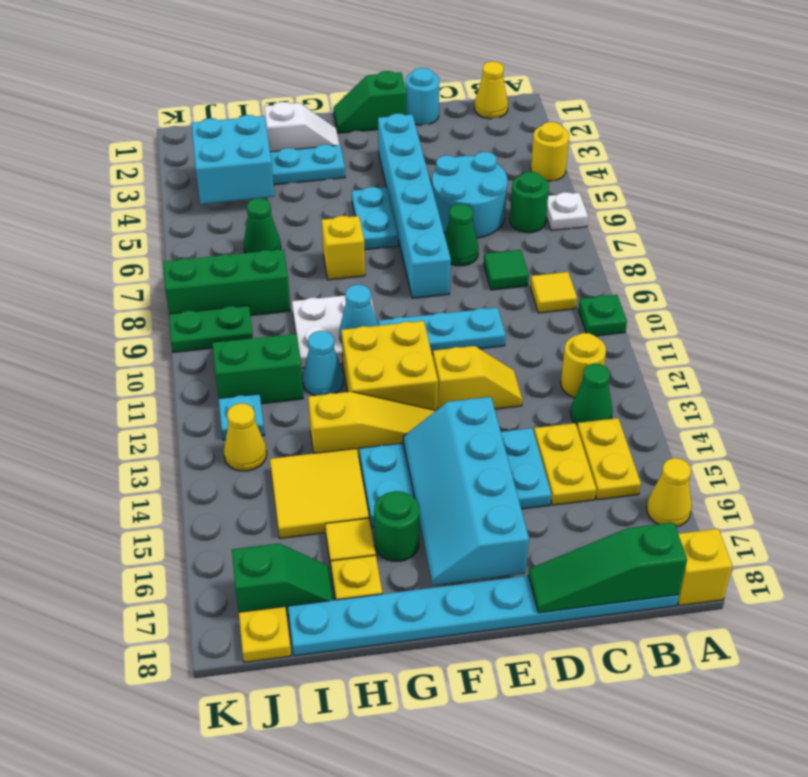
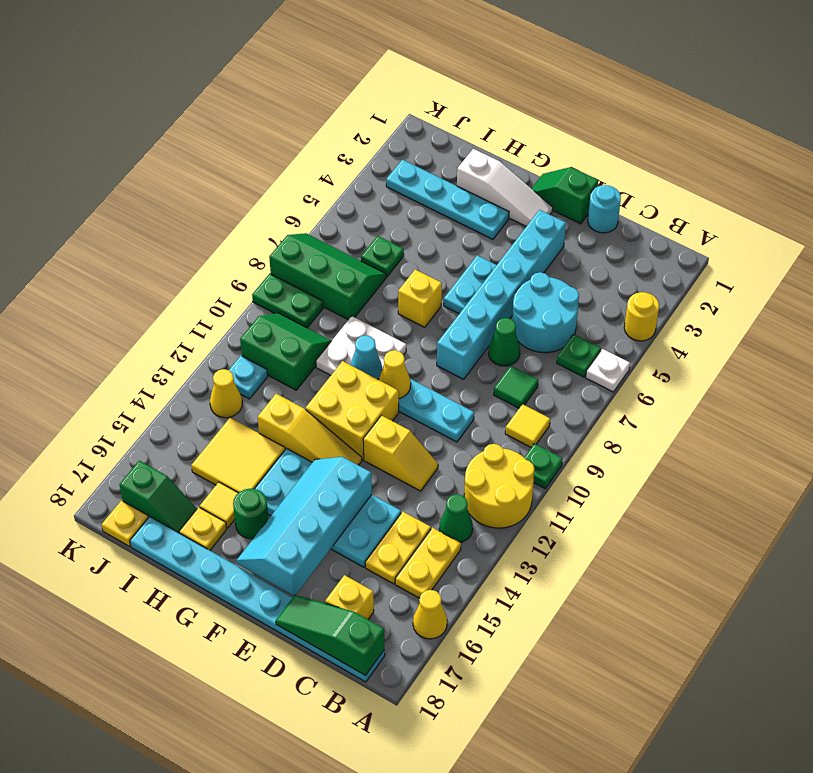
yellow brick A18 level 1 -> yellow brick C17 level 1
yellow cone B1 level 1 -> yellow cone F10 level 2
green round brick B6 level 1 -> green plate B6 level 1
yellow round brick B12 level 1 -> yellow round brick A11:B12 level 1
white slope G2:H2 level 1 top H -> white slope F2:H2 level 1 top H
cyan cone H11 level 1 -> none
cyan brick I3:J4 level 2 -> none
green cone I6 level 1 -> green plate I6 level 1

